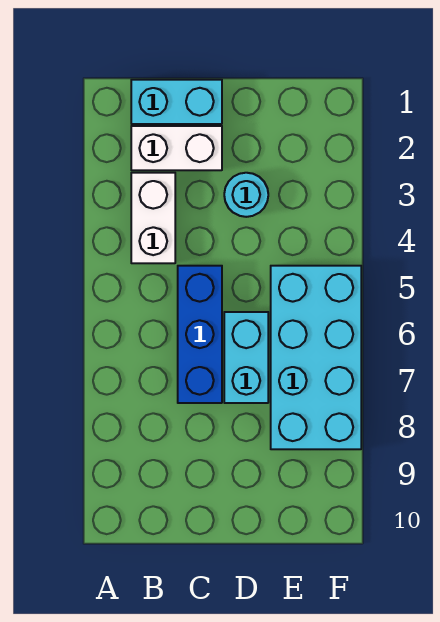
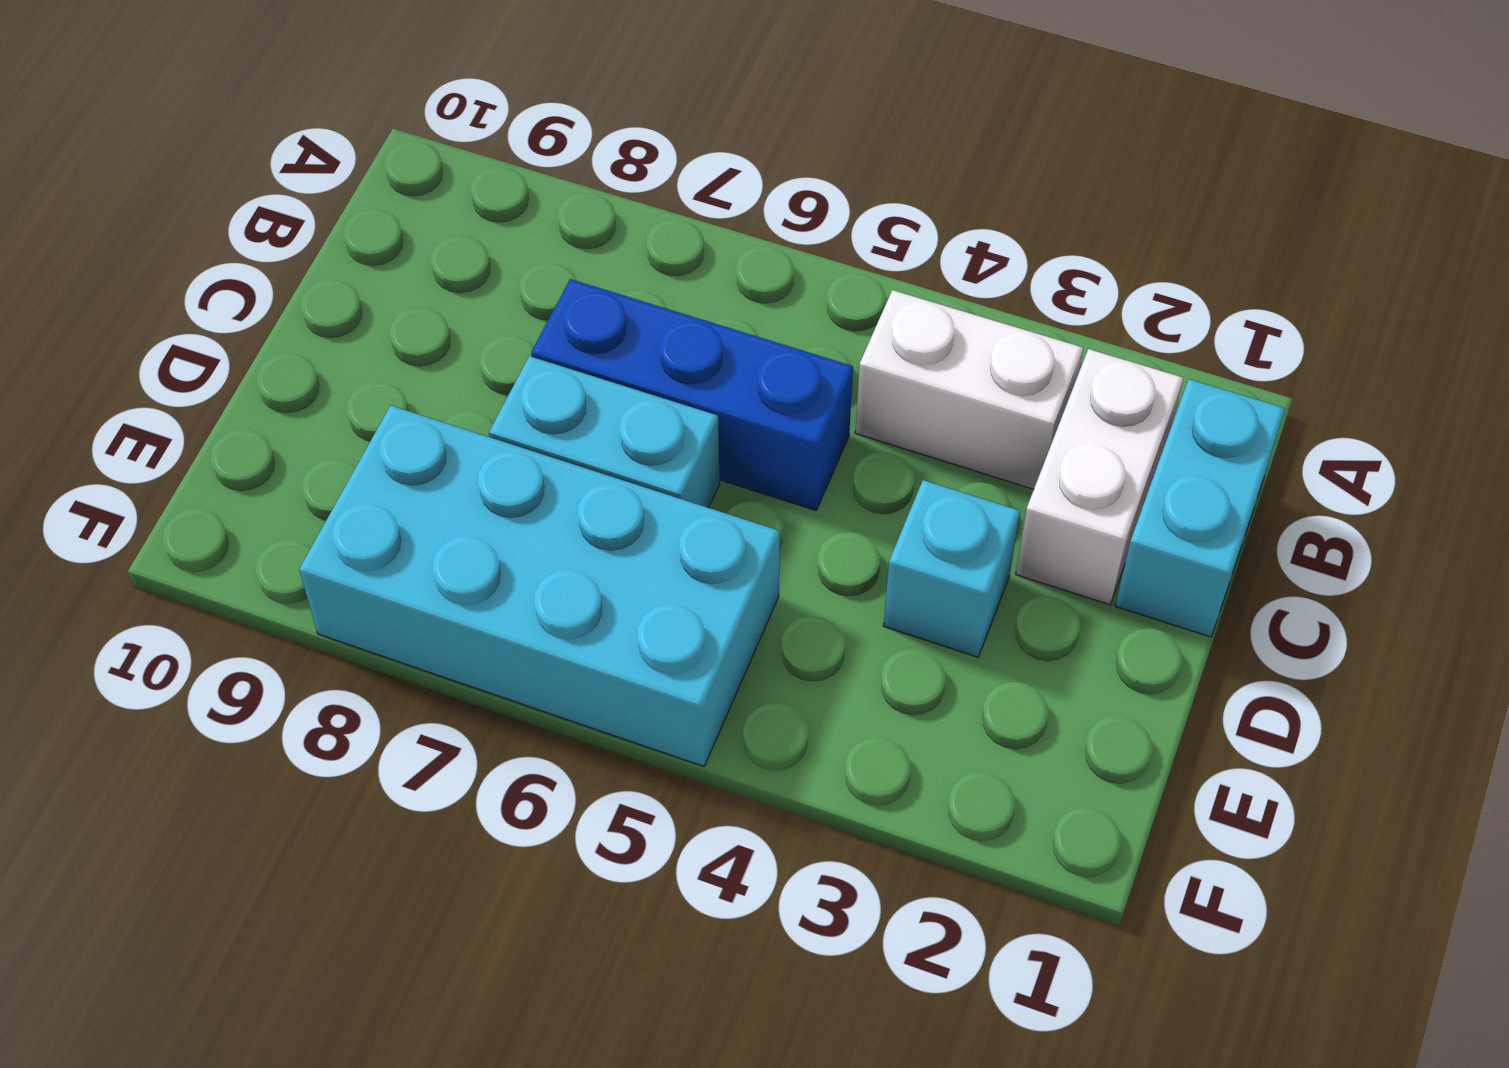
cyan round brick D3 level 1 -> cyan brick D3 level 1

